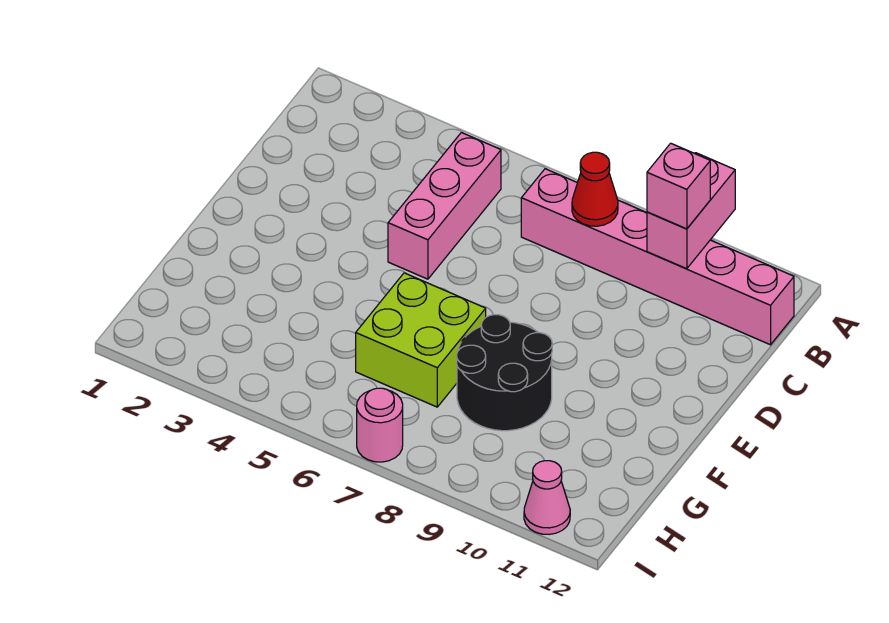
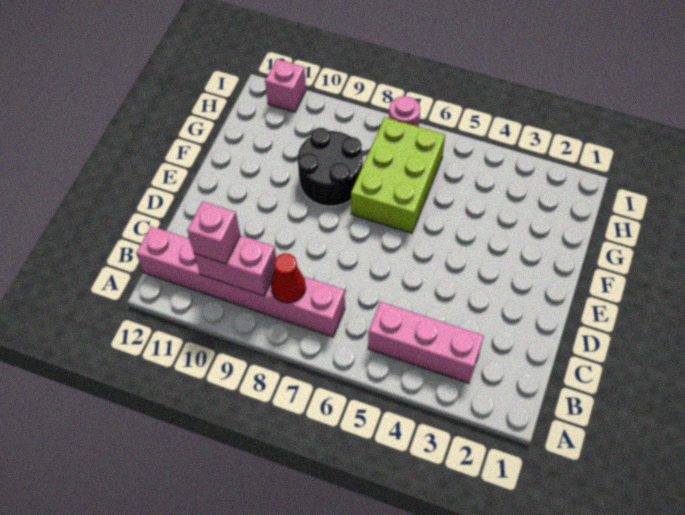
pink brick A10:B10 level 2 -> pink brick B9:B10 level 2
pink brick B5:D5 level 1 -> pink brick B3:B5 level 1
lime brick F6:G7 level 1 -> lime brick F6:H7 level 1
pink cone I11 level 1 -> pink brick I11 level 1

